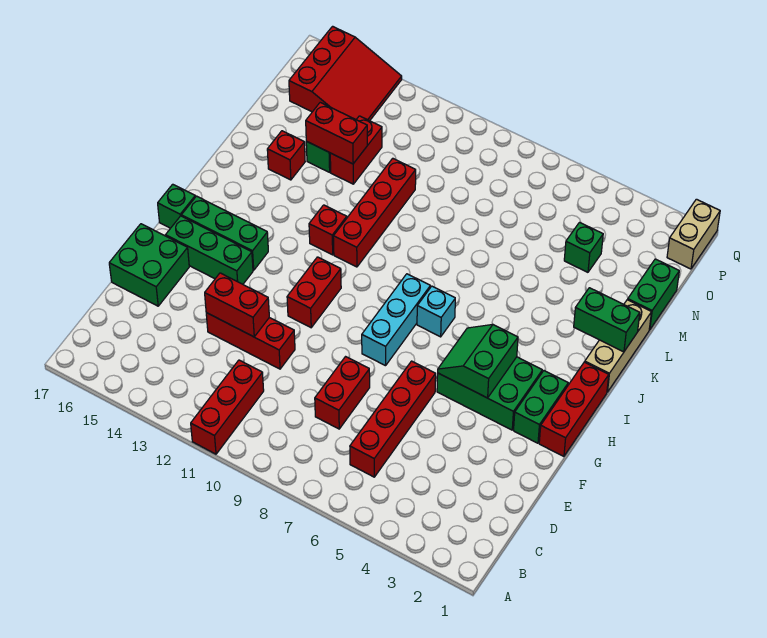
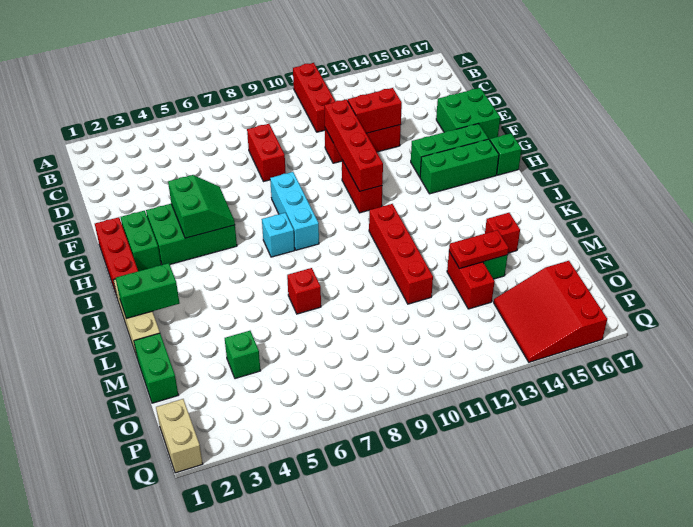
red brick C6:F6 level 1 -> red brick E11:H11 level 2
red brick J12 level 1 -> red brick L7 level 1
red brick M13:M14 level 2 -> red plate M13:M14 level 2

